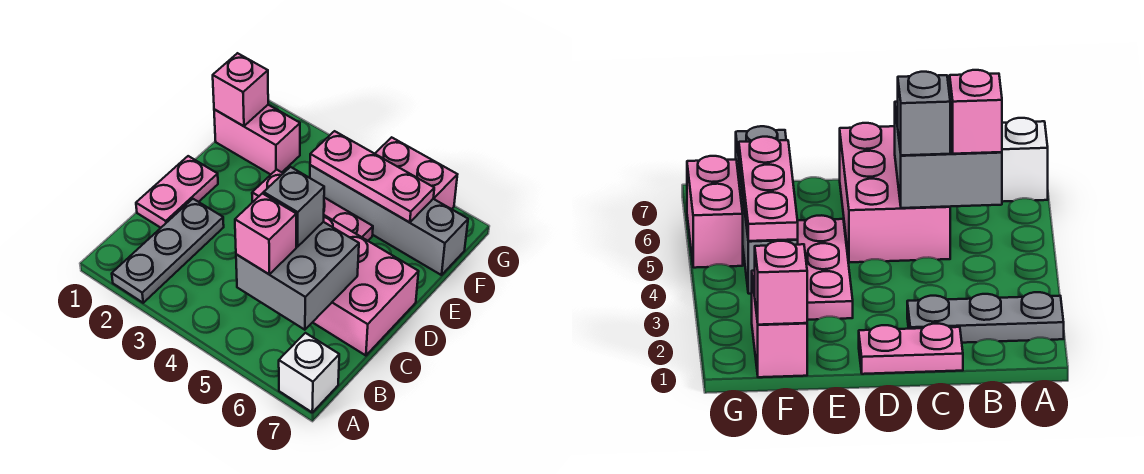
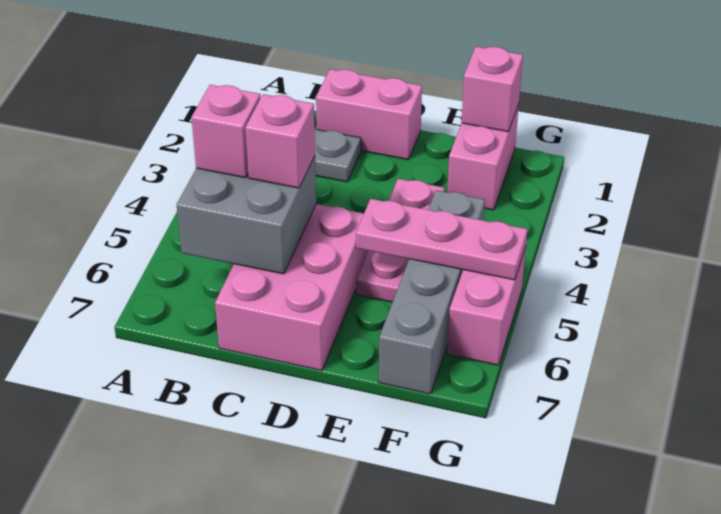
white brick A7 level 1 -> none
pink plate C1:D1 level 1 -> pink brick C1:D1 level 1
grey brick C5 level 3 -> pink brick C5 level 3
pink plate F4:F6 level 2 -> pink plate E5:G5 level 2

